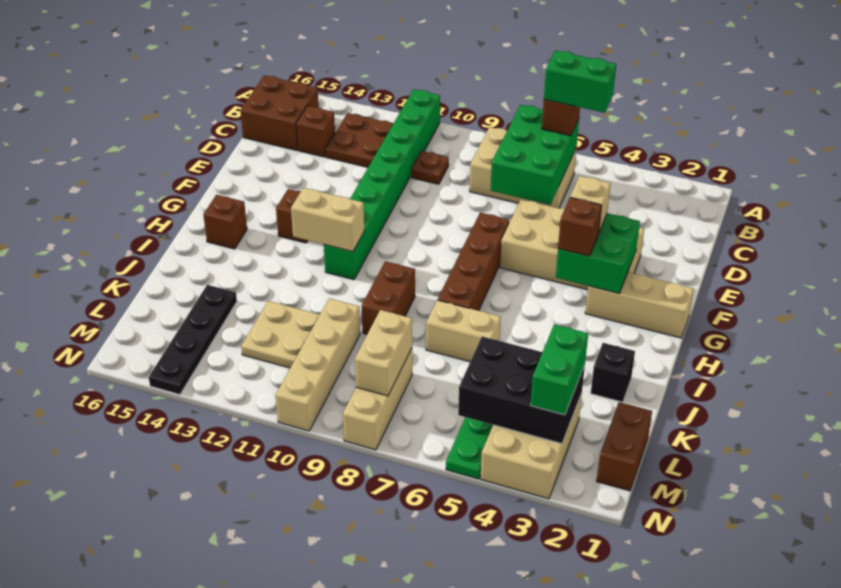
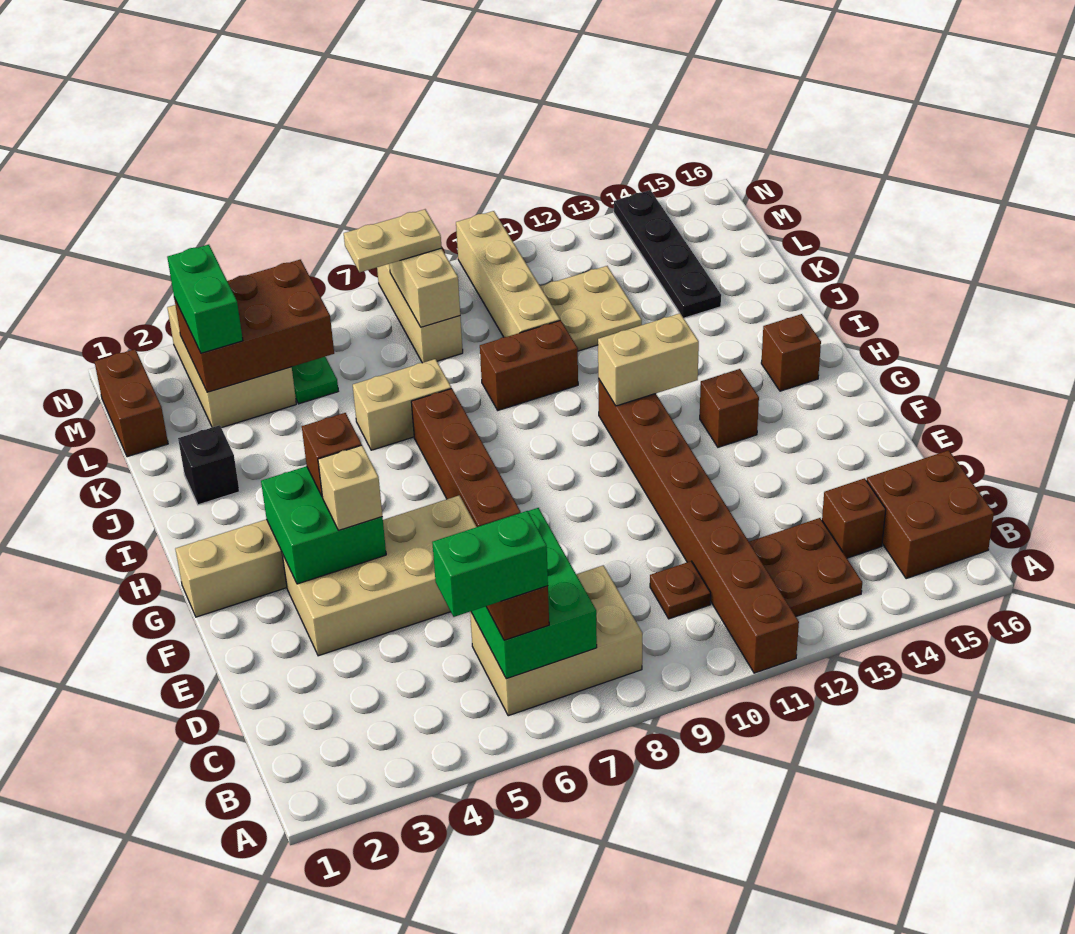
green brick A11:H11 level 1 -> brown brick A11:H11 level 1
brown brick I9:J9 level 1 -> brown brick J9:J10 level 1
black brick L3:M5 level 2 -> brown brick L3:M5 level 2
none -> tan plate M7:M8 level 3

